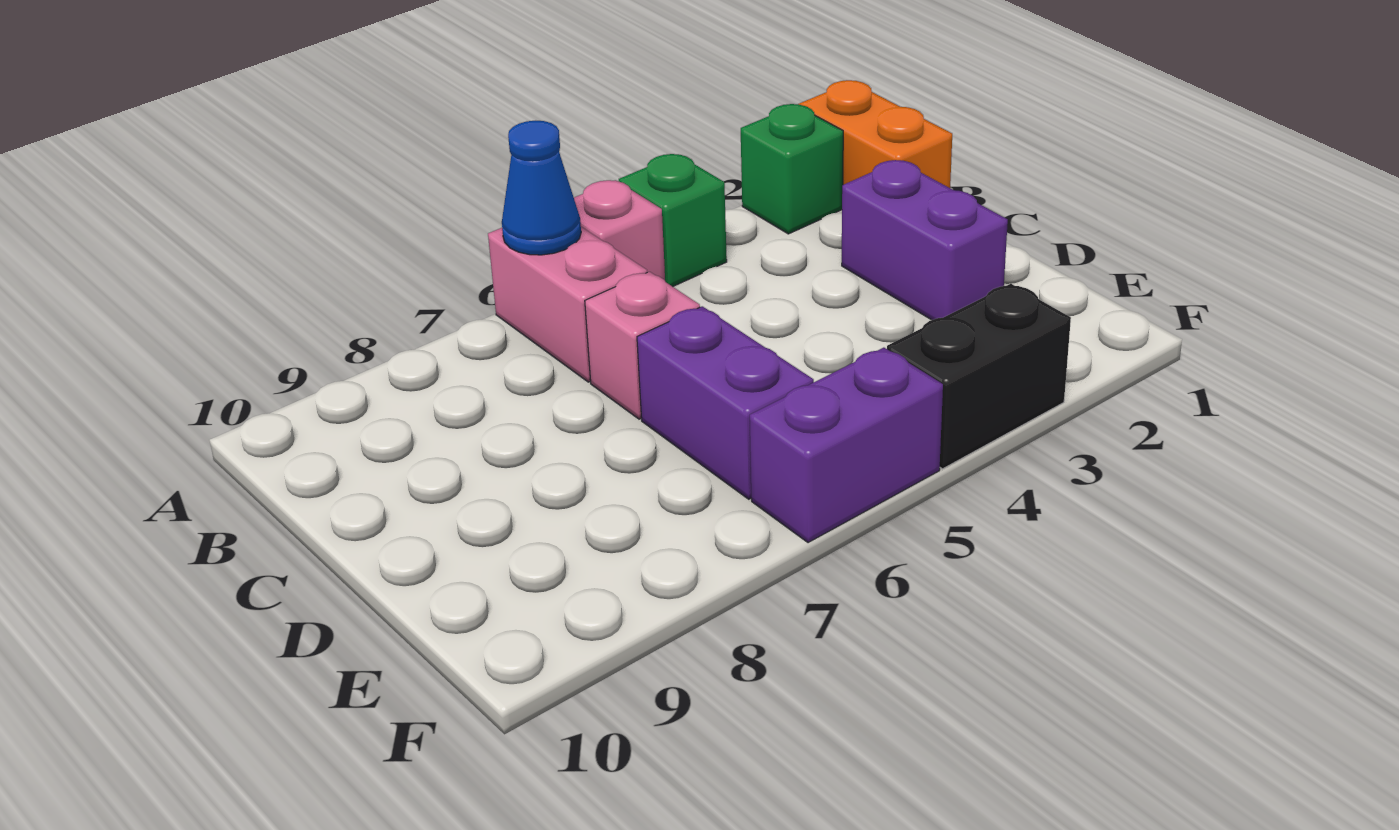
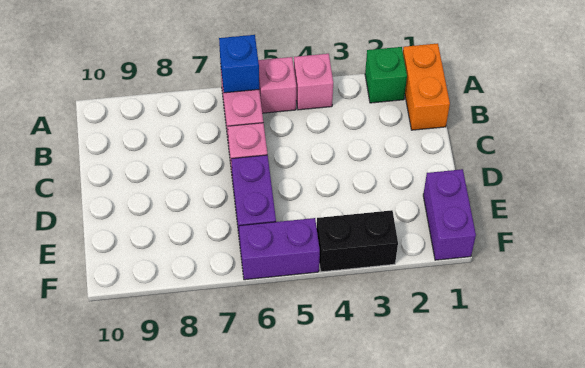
green brick A4 level 1 -> pink brick A4 level 1
blue cone A6 level 2 -> blue brick A6 level 2
purple brick C2:D2 level 1 -> purple brick E1:F1 level 1

